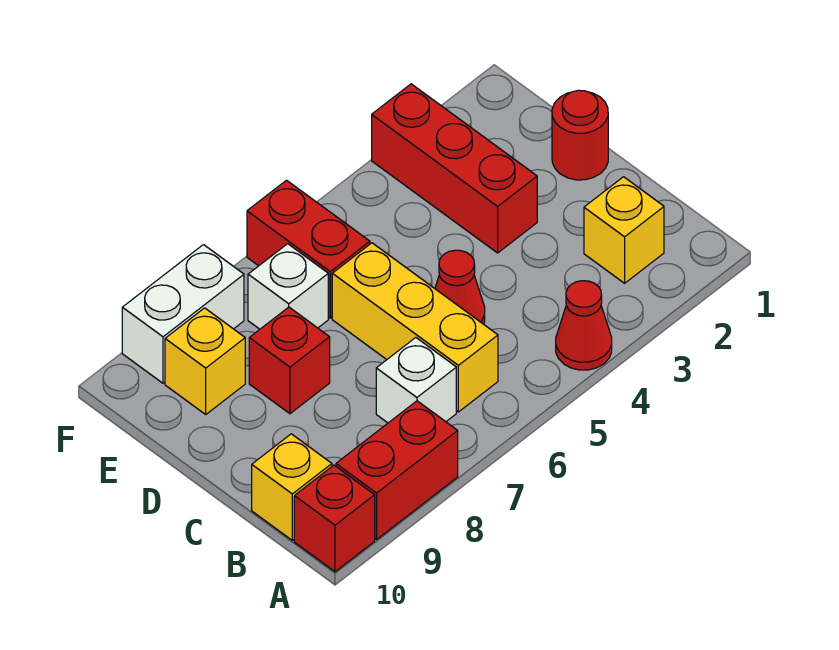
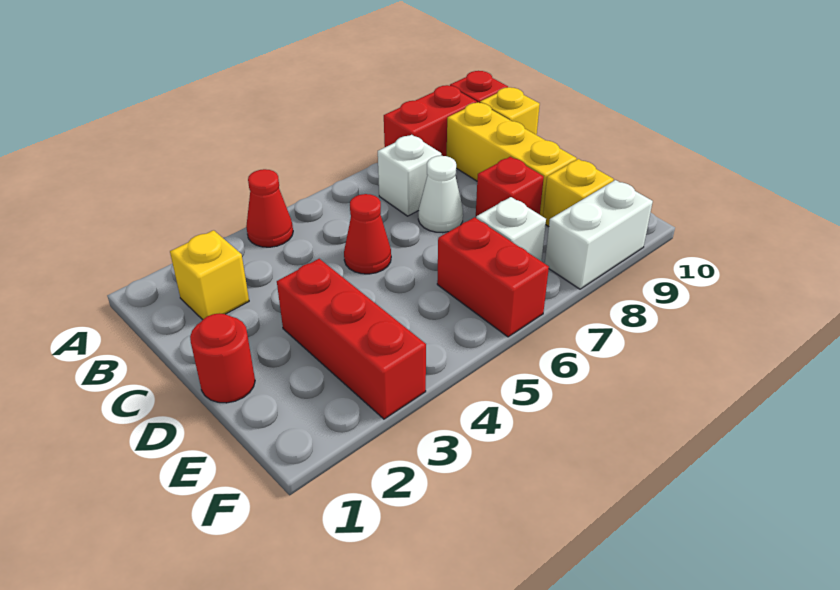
yellow brick B6:D6 level 1 -> yellow brick B9:D9 level 1
none -> white cone C7 level 1

